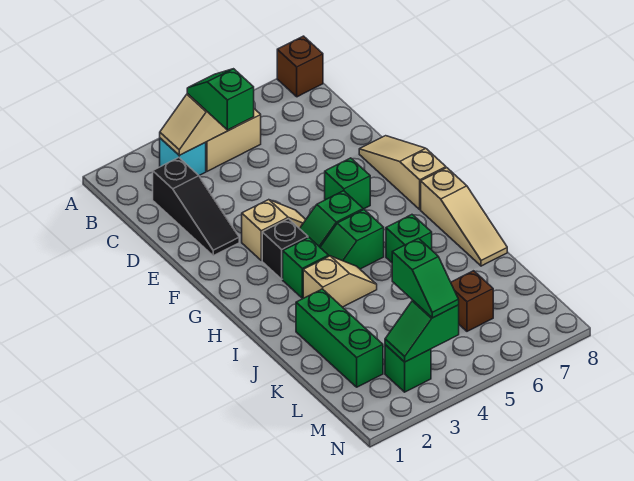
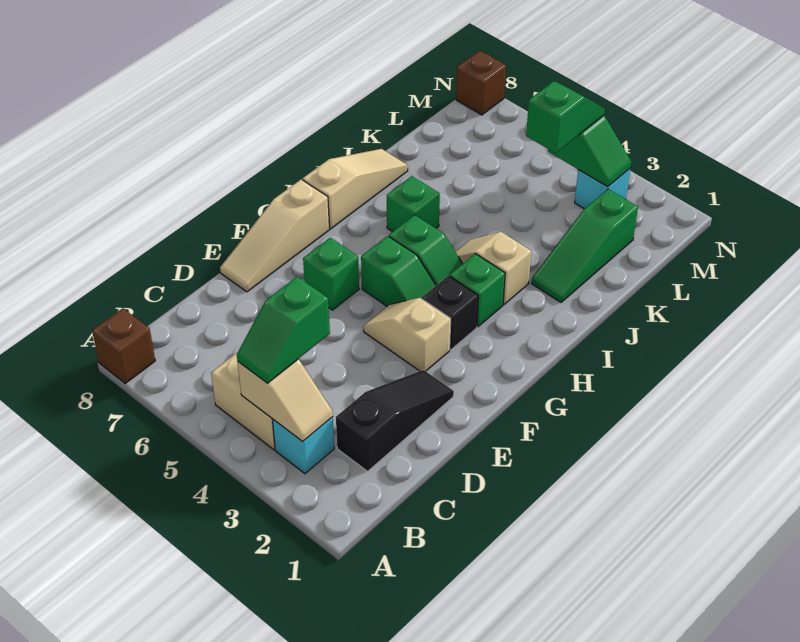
green brick J2:L2 level 1 -> green slope J2:L2 level 1 top L
brown brick L6 level 1 -> brown brick N8 level 1
green brick M3 level 1 -> cyan brick M3 level 1

